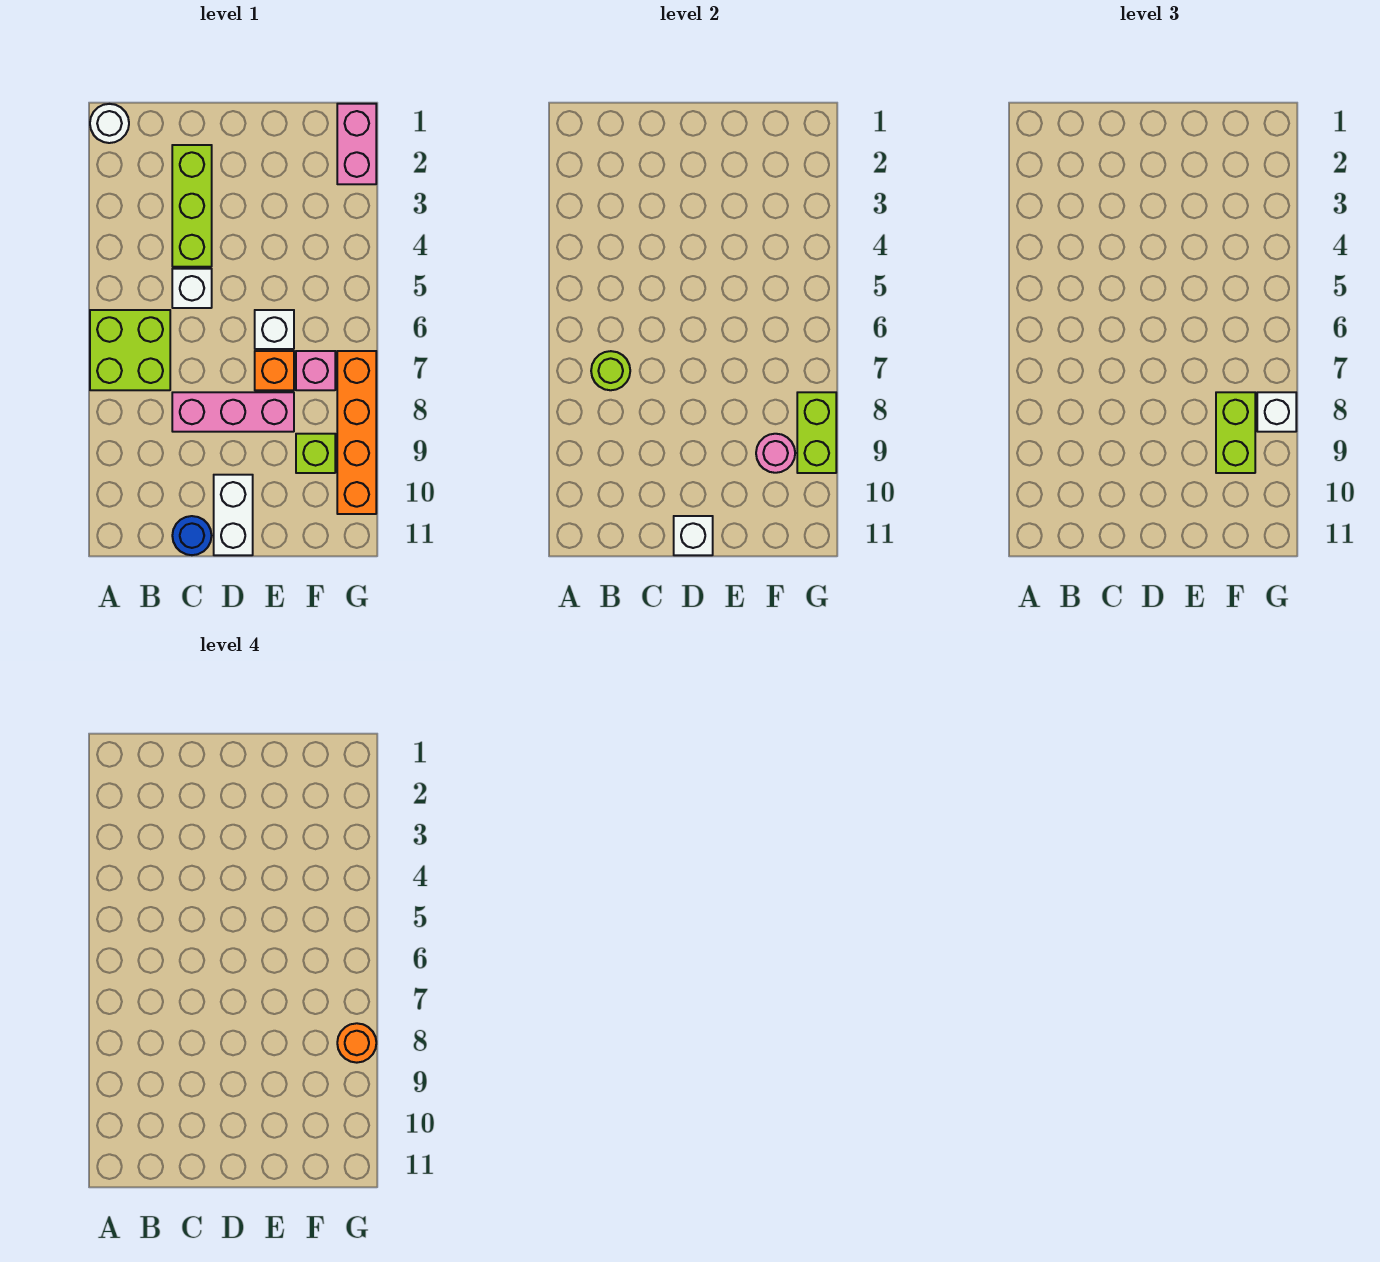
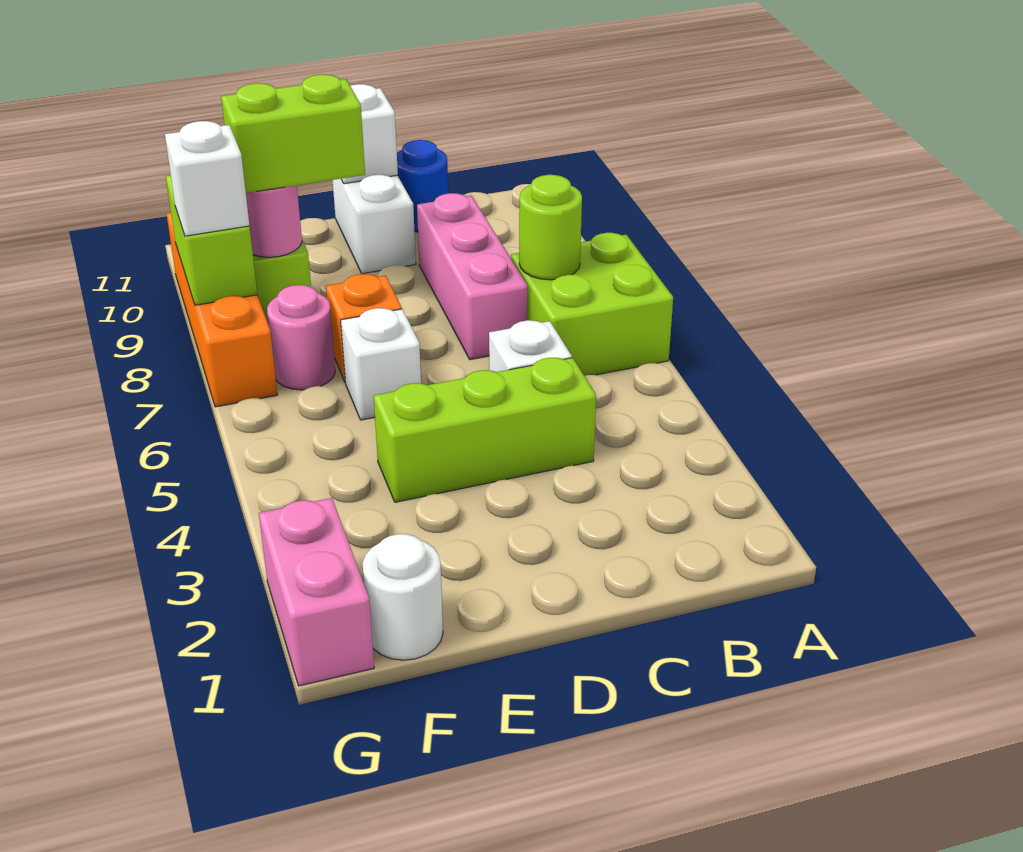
white round brick A1 level 1 -> white round brick F1 level 1
lime brick C2:C4 level 1 -> lime brick C4:E4 level 1
pink brick C8:E8 level 1 -> pink brick C7:C9 level 1
pink brick F7 level 1 -> pink round brick F7 level 1
lime brick F8:F9 level 3 -> lime brick E9:F9 level 3
orange round brick G8 level 4 -> none

